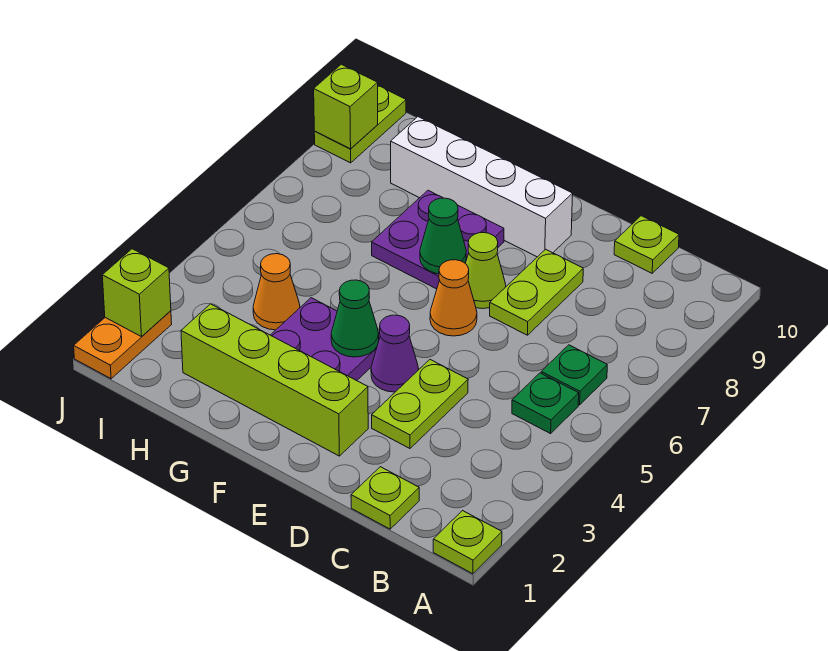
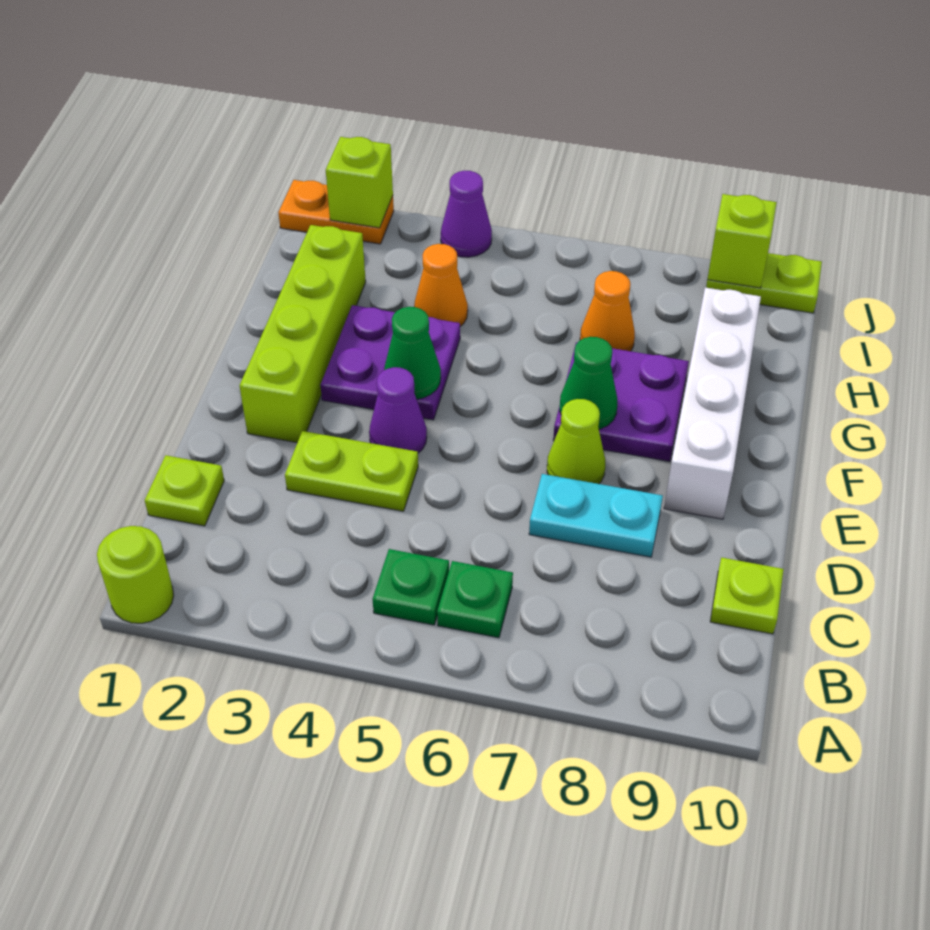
lime plate A1 level 1 -> lime round brick A1 level 1
lime plate D7:D8 level 1 -> cyan plate D7:D8 level 1
orange cone E6 level 1 -> orange cone H7 level 1
none -> purple cone J4 level 1

